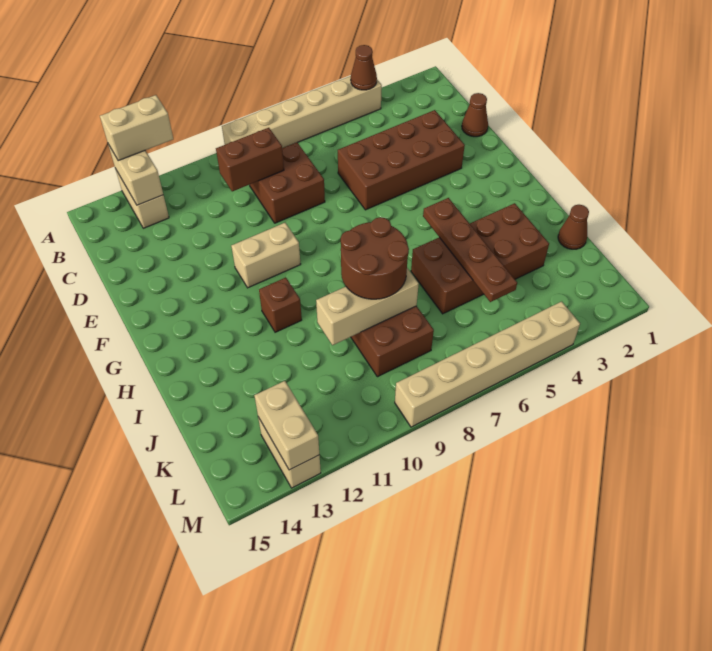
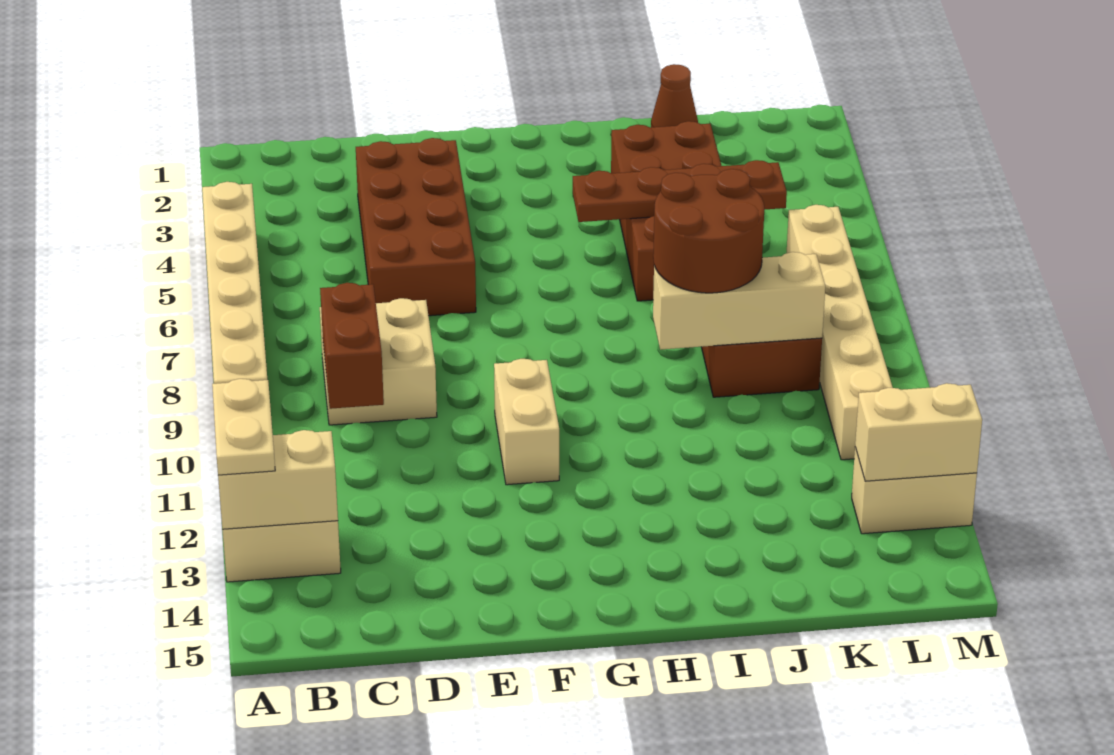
brown cone A4 level 2 -> none
tan brick A12:A13 level 3 -> tan plate A12:A13 level 3
brown brick C8:D9 level 1 -> tan brick C8:D9 level 1
brown cone D1 level 1 -> none
brown brick H11 level 1 -> none
tan brick J8:J10 level 2 -> tan brick I9:K9 level 2
tan brick M4:M9 level 1 -> tan brick L6:L11 level 1

